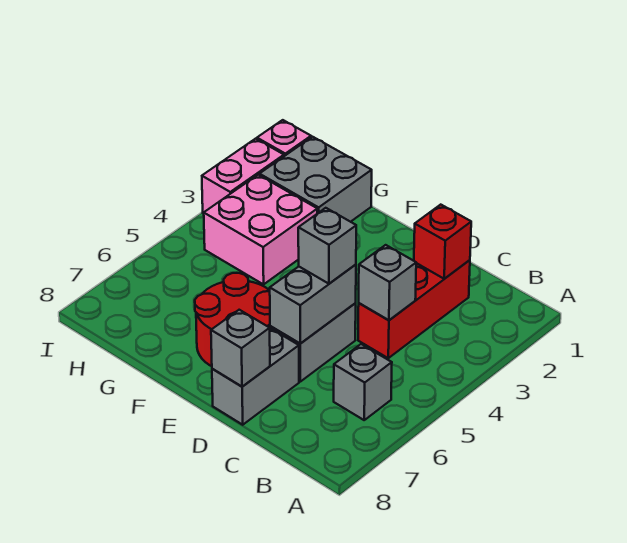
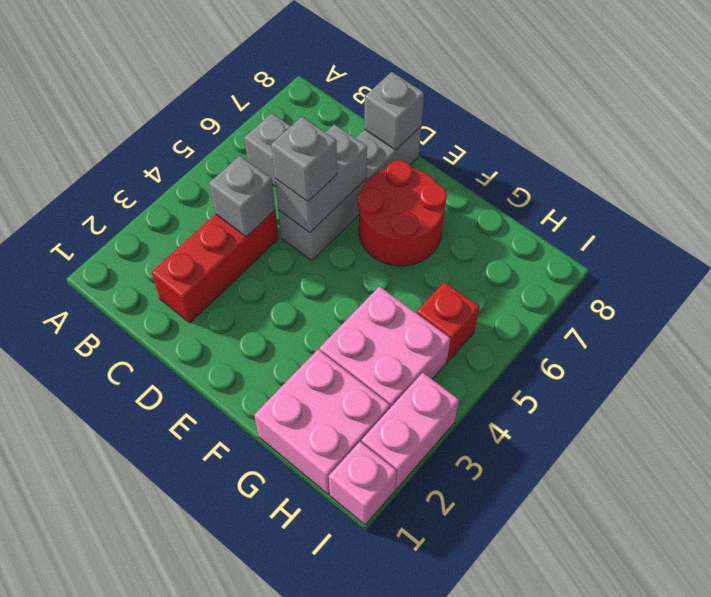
red brick C2 level 2 -> red brick H5 level 1
grey brick G1:H2 level 1 -> pink brick G1:H2 level 1

